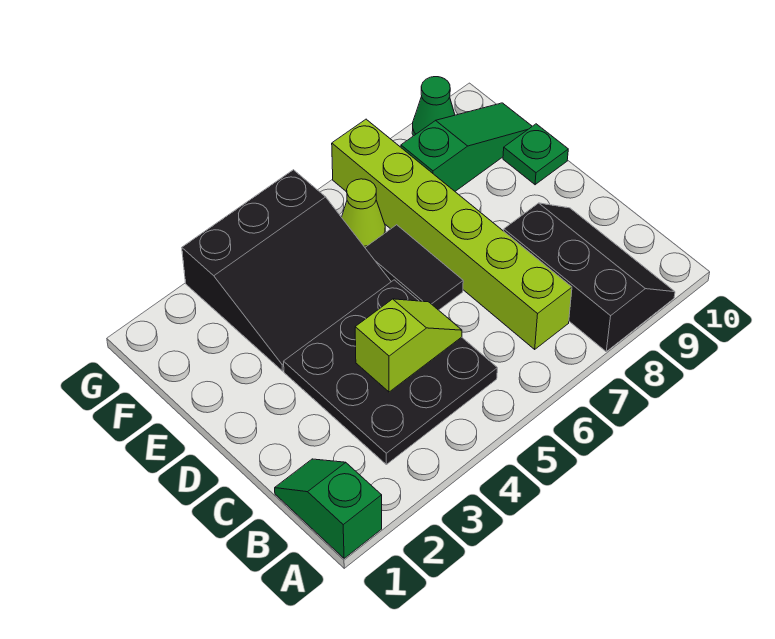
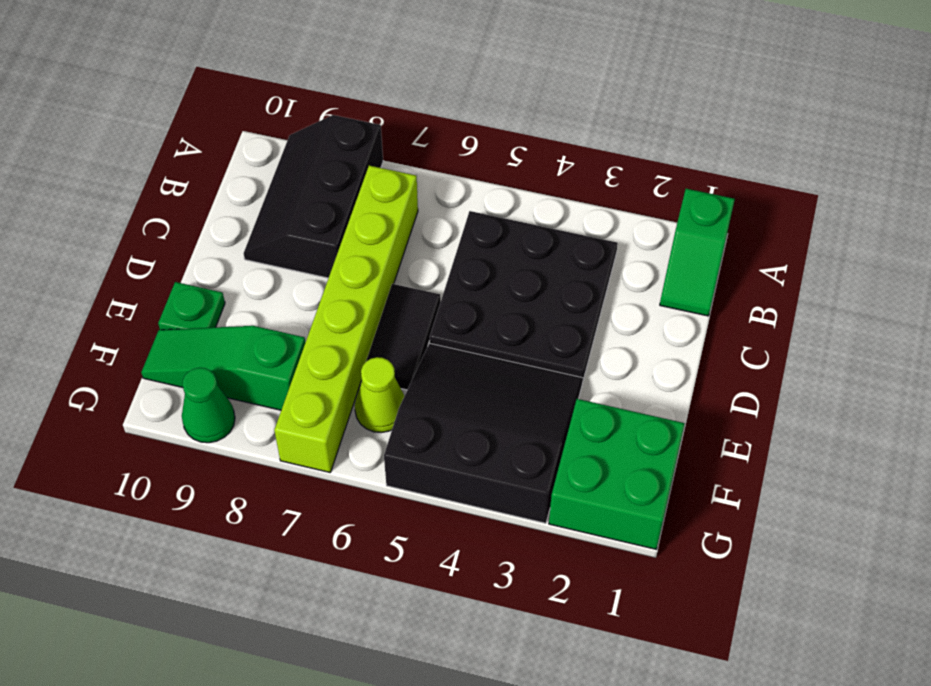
lime slope C4:C5 level 2 top 4 -> none
none -> green brick F1:G2 level 1

